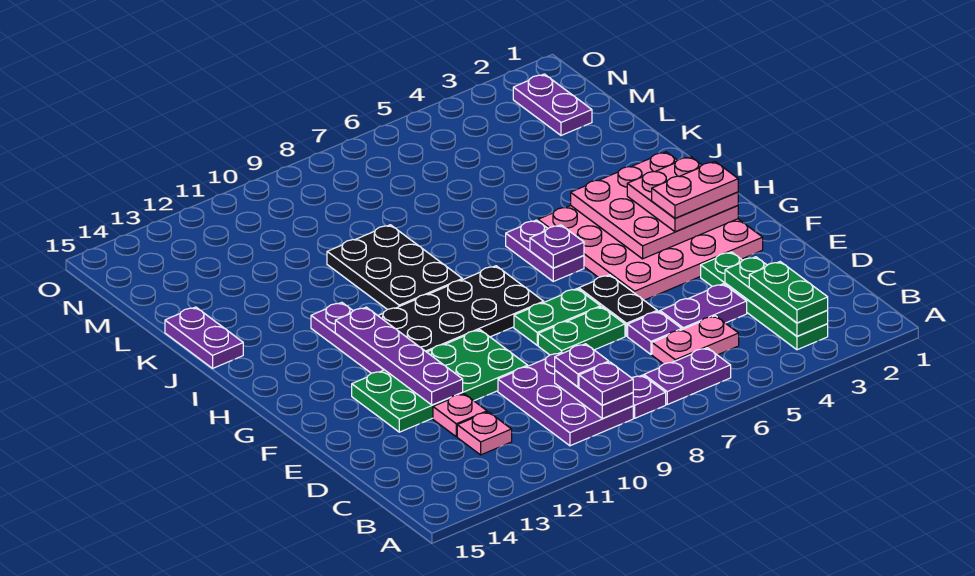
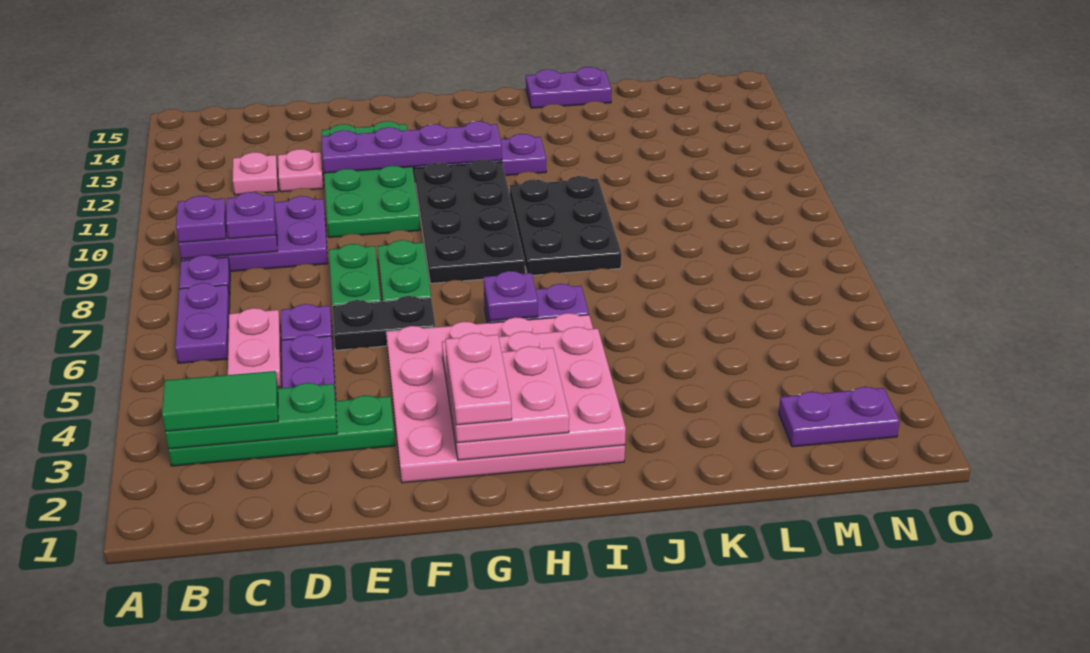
green plate B3:C3 level 3 -> green tile B3:C3 level 3
black plate I9:K10 level 1 -> black plate I8:J10 level 1

